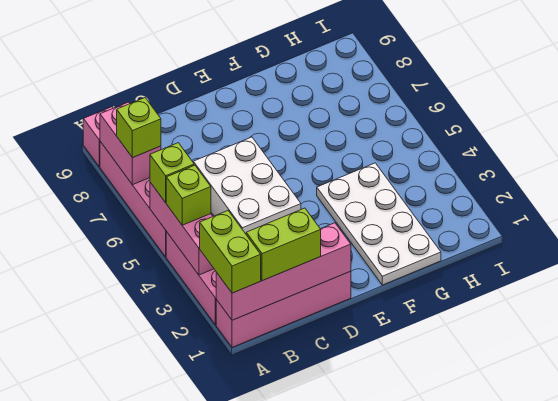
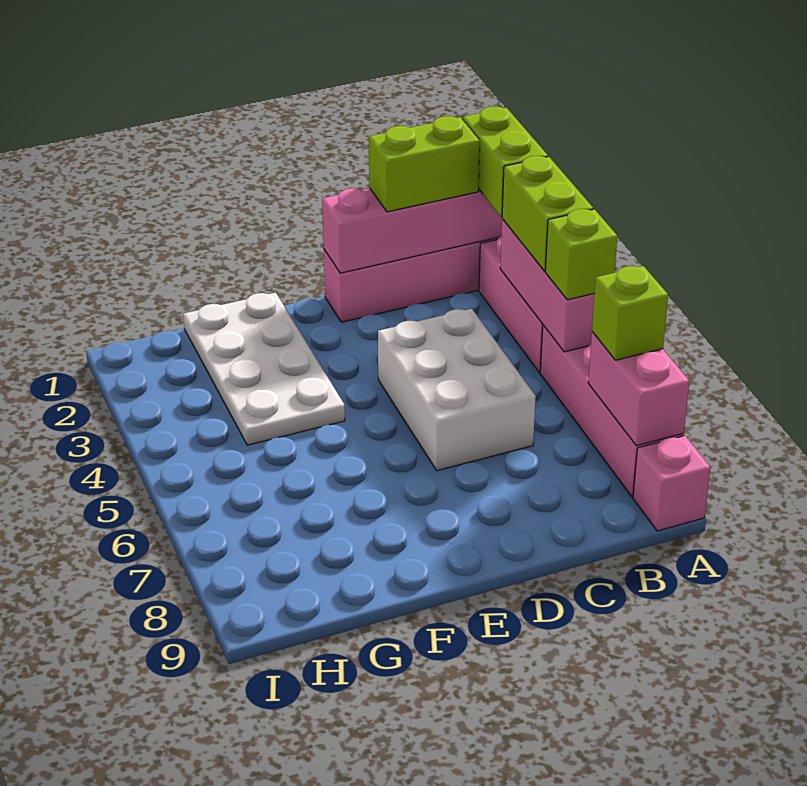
lime brick A4 level 3 -> lime brick A3:A4 level 3

